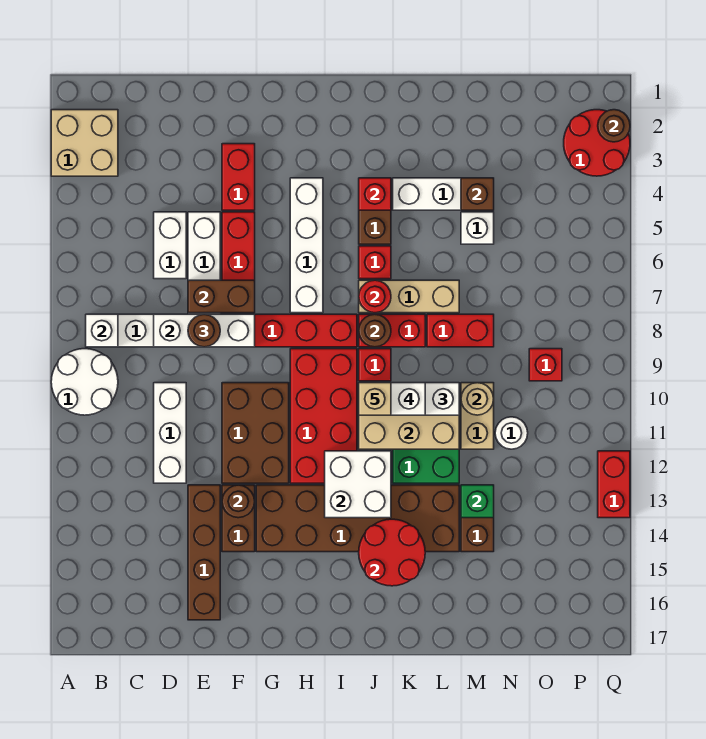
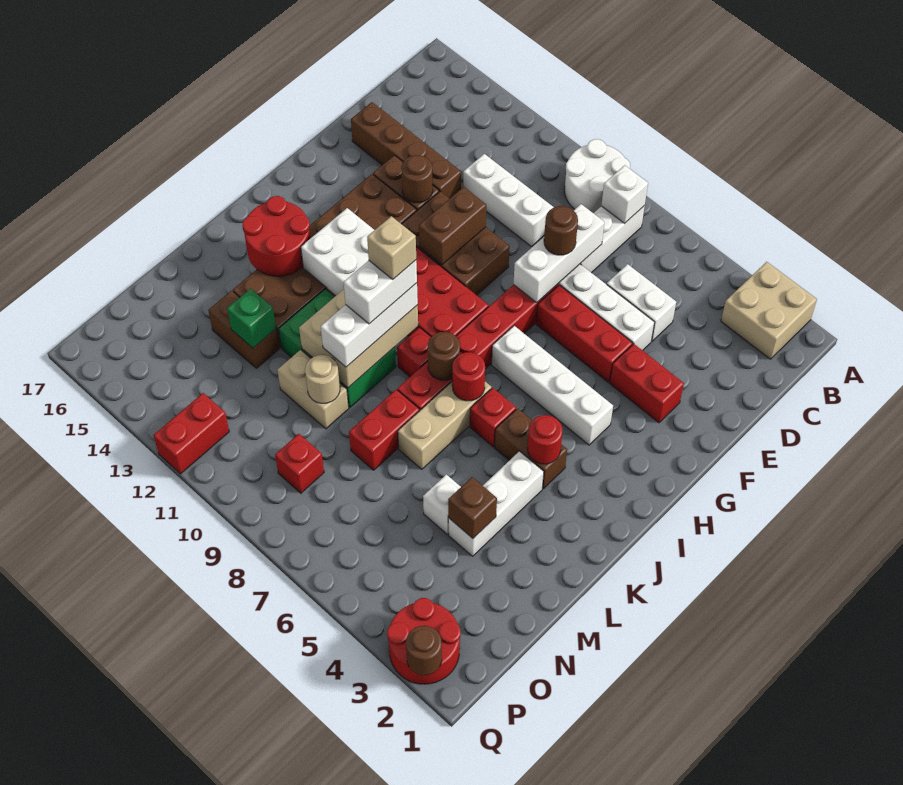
brown brick E7:F7 level 2 -> brown brick F11:G11 level 2
red brick J4 level 2 -> red round brick J4 level 2
white round brick N11 level 1 -> none
red brick Q12:Q13 level 1 -> red brick P12:Q12 level 1

